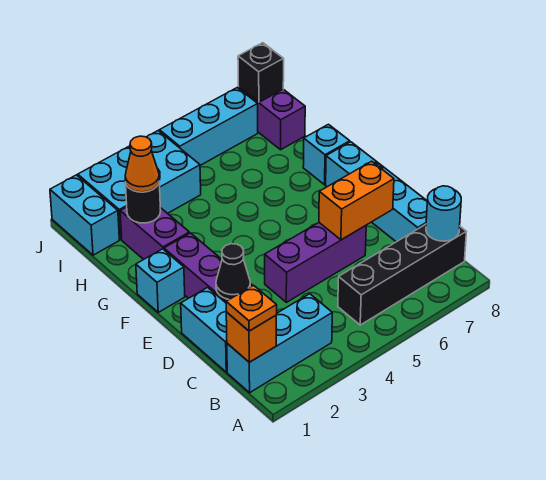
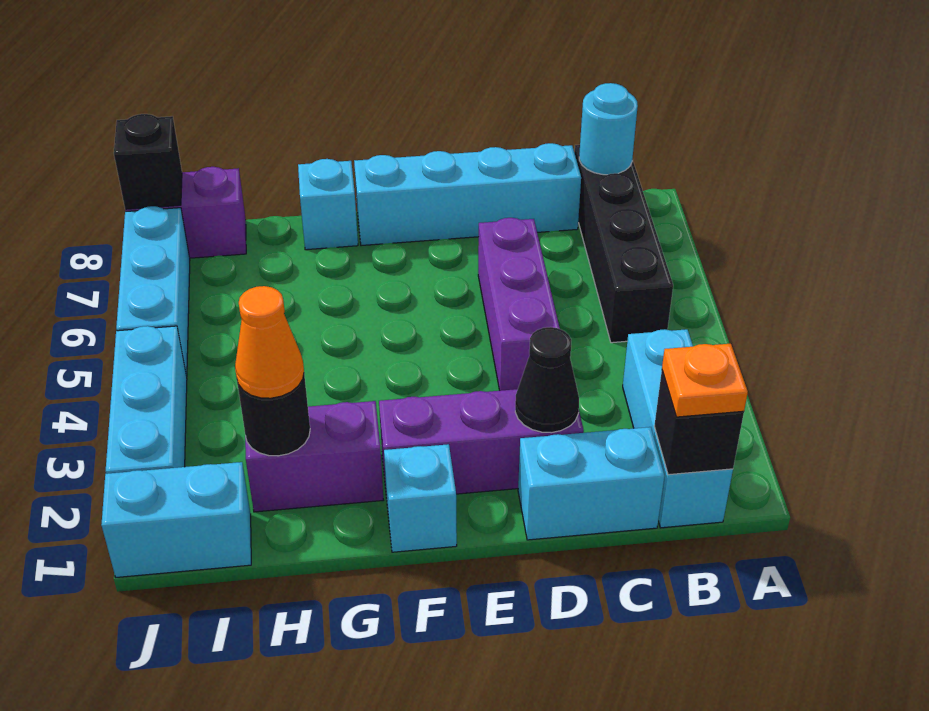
orange brick B1 level 2 -> black brick B1 level 2
orange brick D6:D7 level 2 -> none
cyan brick I2:J4 level 1 -> cyan brick J2:J4 level 1

